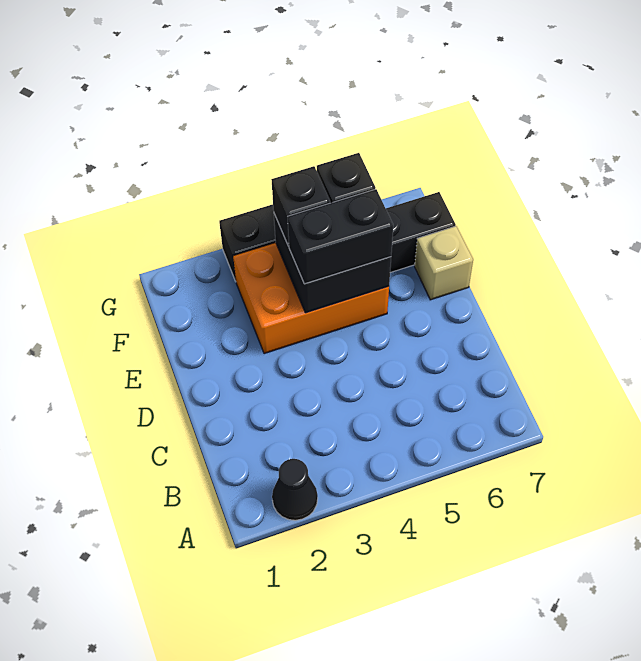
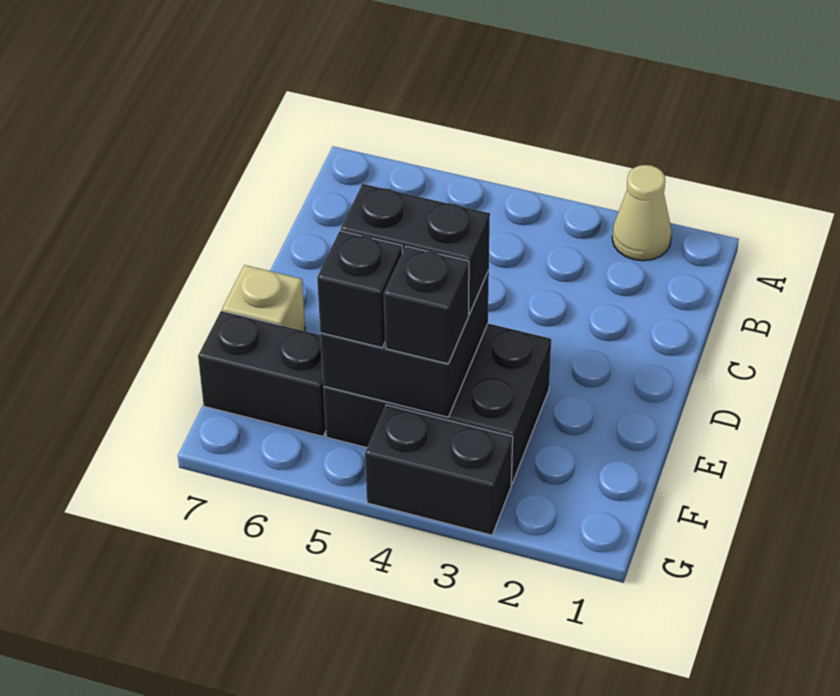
black cone A2 level 1 -> tan cone A2 level 1
orange brick E3:F5 level 1 -> black brick E3:F5 level 1

